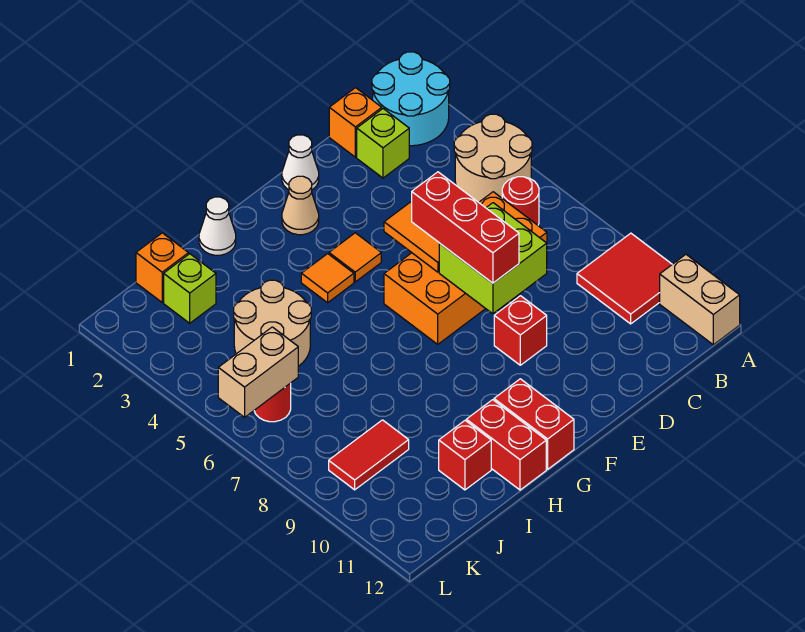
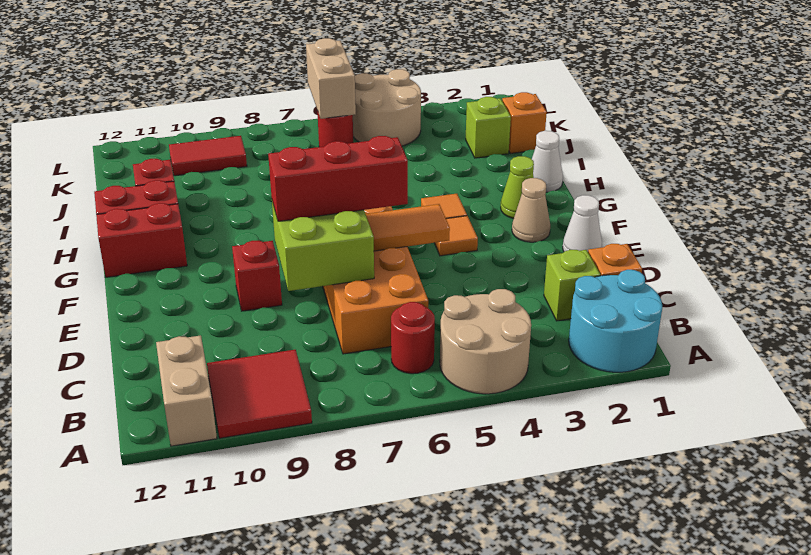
tan brick A11:A12 level 1 -> tan brick A11:B11 level 1
none -> lime cone G2 level 1
tan round brick I4:J5 level 1 -> tan round brick K4:L5 level 1
red tile J9:K9 level 1 -> red tile K9:K10 level 1

